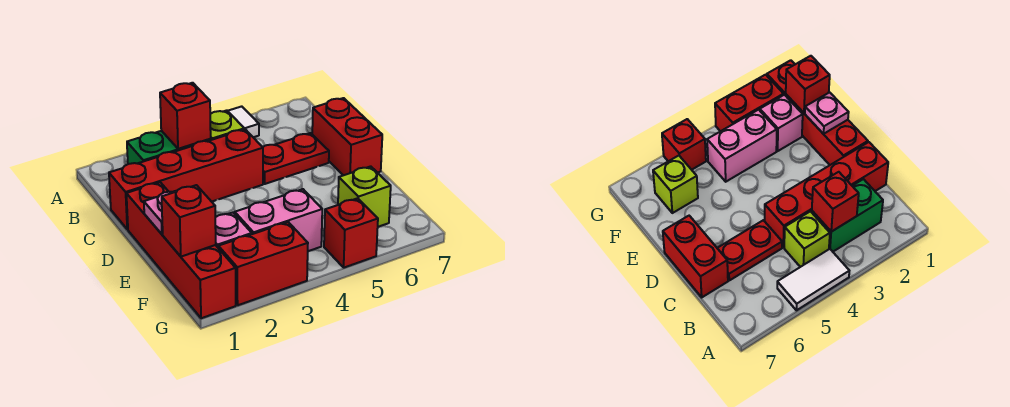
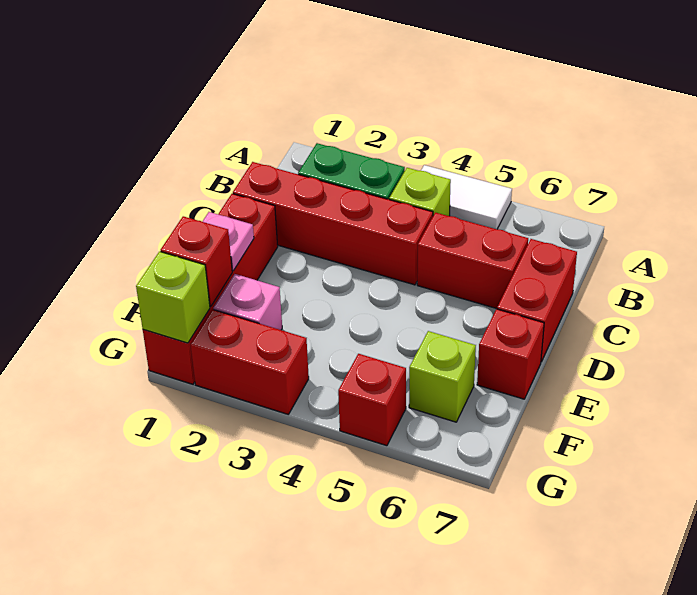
red brick B3 level 2 -> red brick E7 level 1
red plate C5:C6 level 1 -> red brick C5:C6 level 1
pink brick F3:F4 level 1 -> none
none -> lime brick G1 level 2

